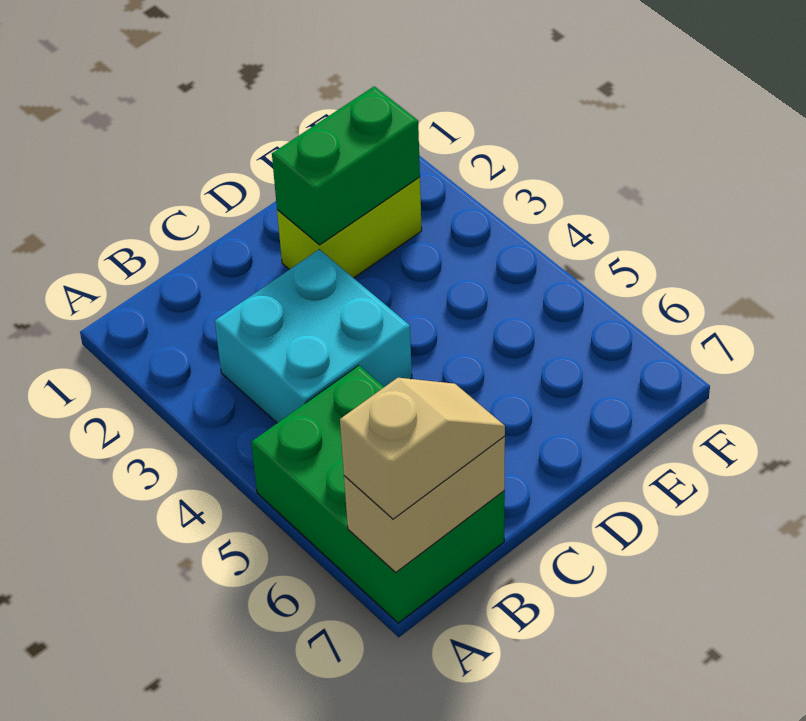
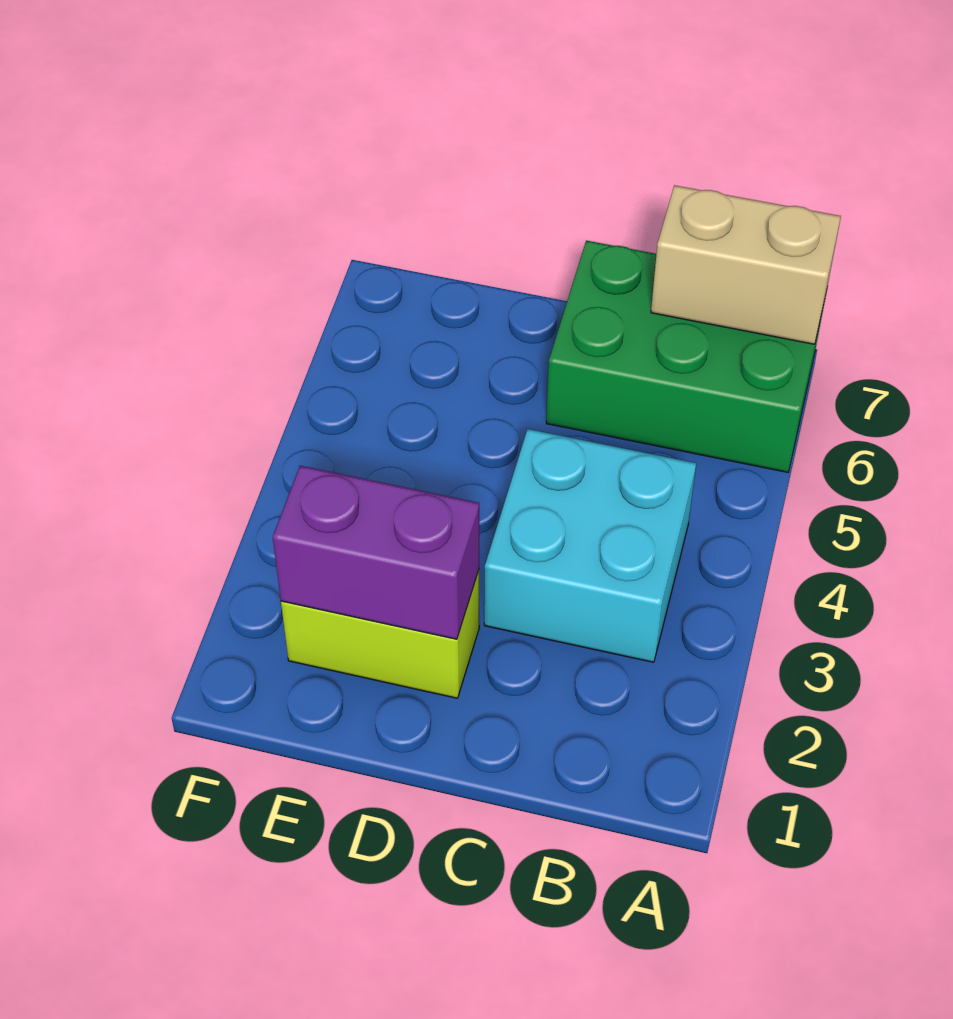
green brick A5:B7 level 1 -> green brick A6:C7 level 1
tan slope A7:B7 level 3 top A -> none
green brick D2:E2 level 2 -> purple brick D2:E2 level 2

